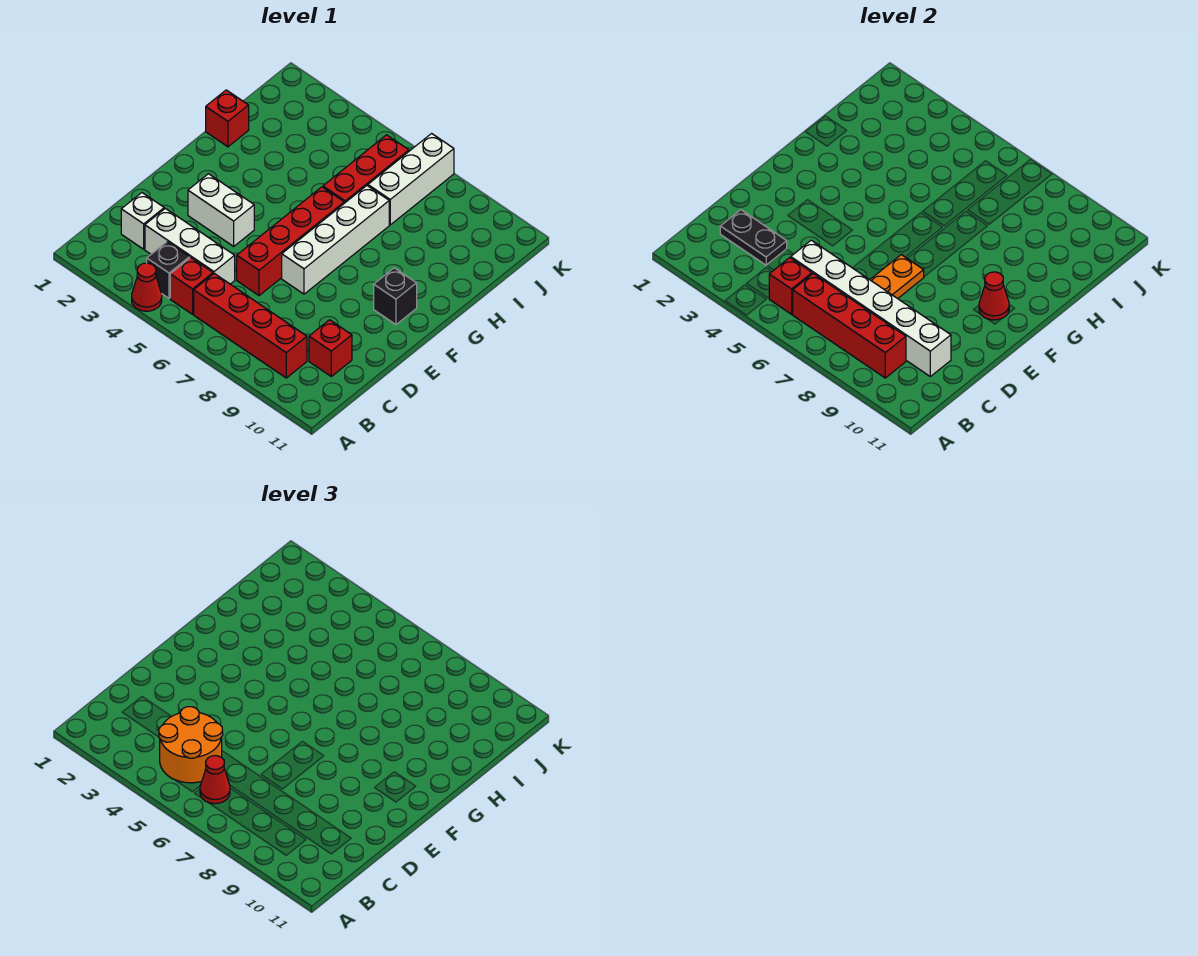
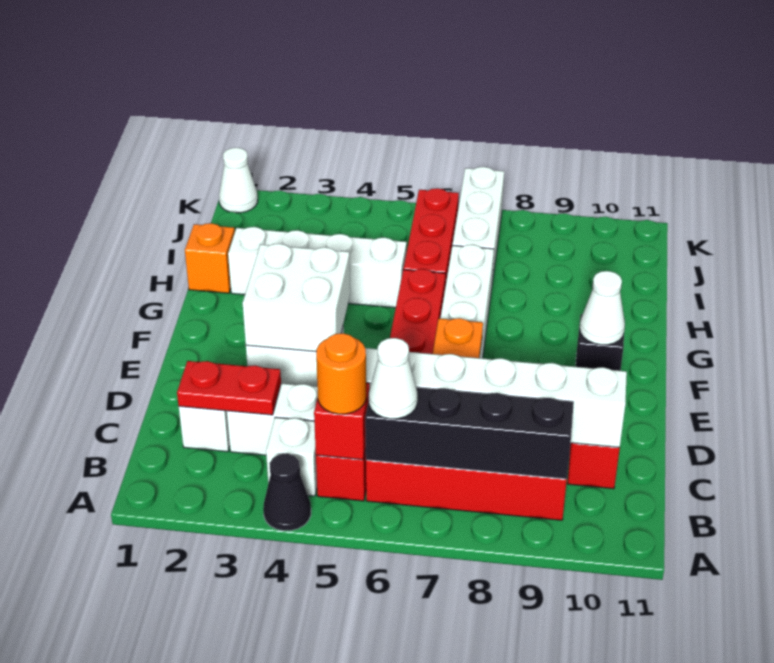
red cone A4 level 1 -> black cone A4 level 1
black brick B4 level 1 -> white brick B4 level 1
orange round brick B4:C5 level 3 -> orange round brick B5 level 3
red brick B6:B9 level 2 -> black brick B6:B9 level 2
red cone B6 level 3 -> white cone B6 level 3
black plate C2:C3 level 2 -> red plate C2:C3 level 2
none -> white brick E3:F4 level 2
red cone F10 level 2 -> white cone F10 level 2
red brick H1 level 1 -> orange brick H1 level 1
none -> white brick H2:H5 level 1
none -> white cone K1 level 1

